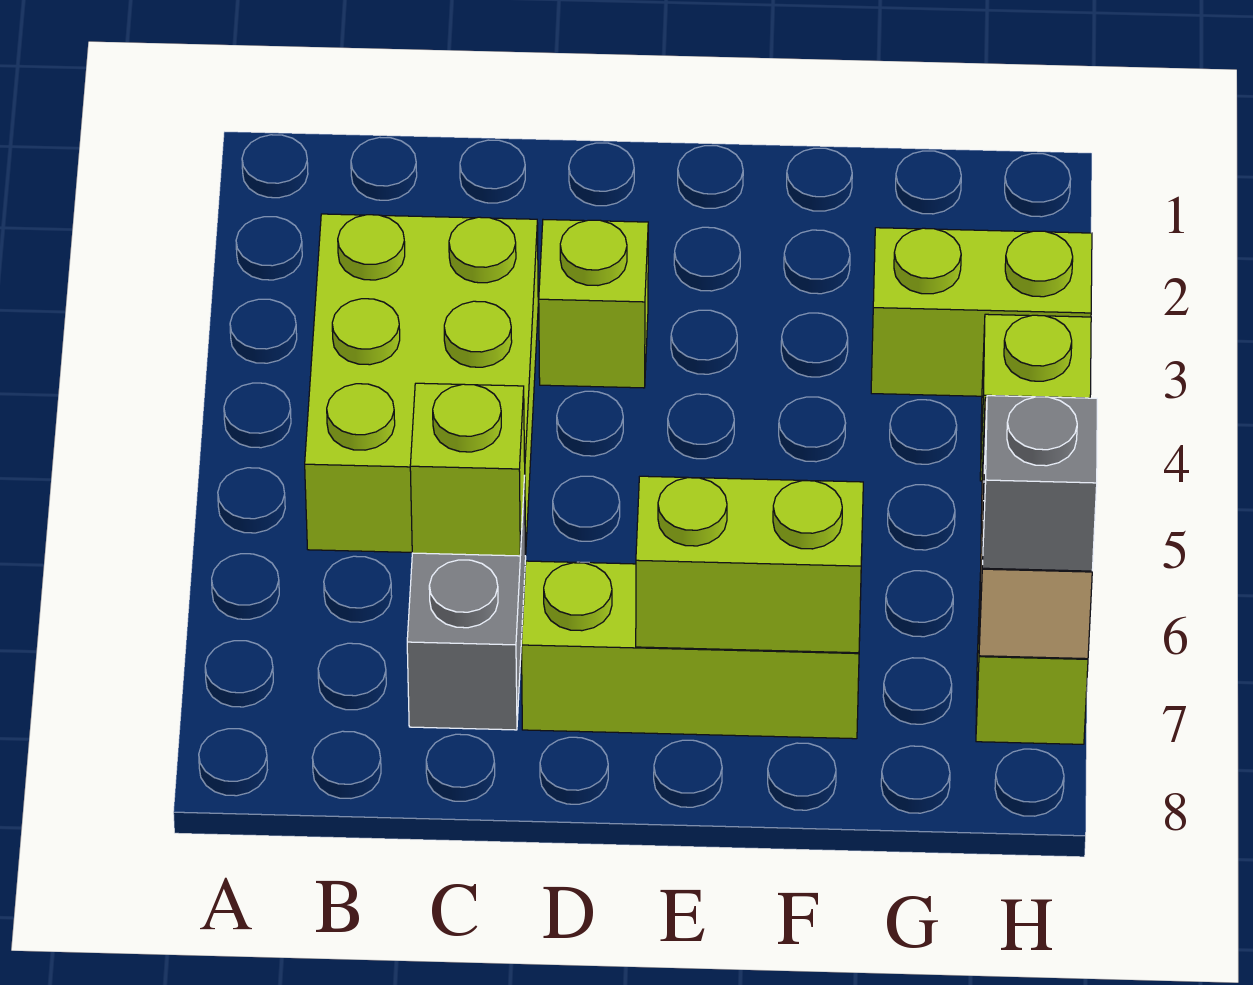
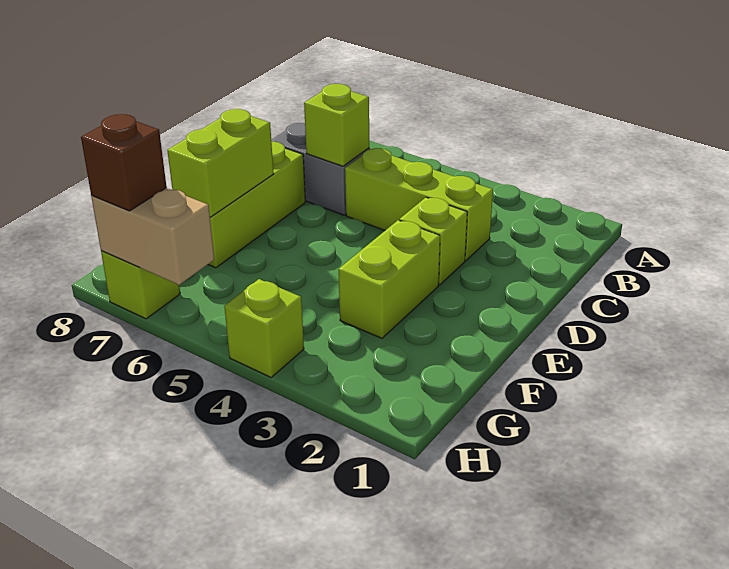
lime brick B3:C5 level 1 -> lime brick C3:C5 level 1
lime brick G3:H3 level 1 -> lime brick E3:F3 level 1
grey brick H7 level 3 -> brown brick H7 level 3

